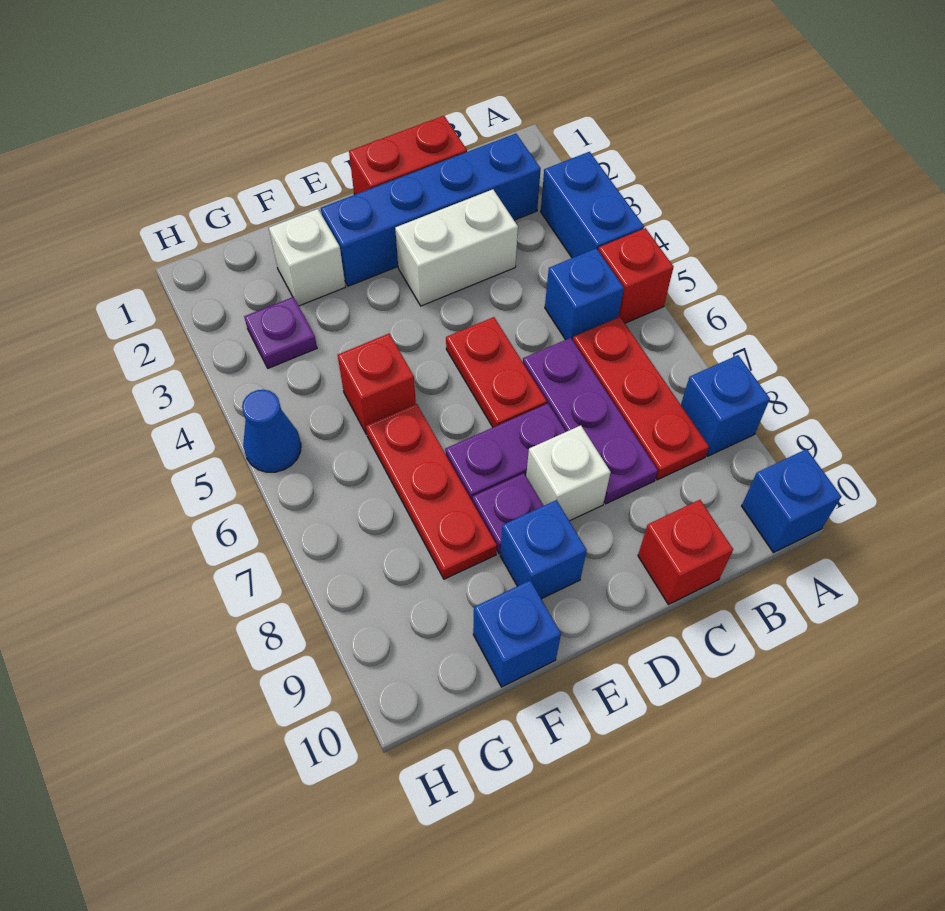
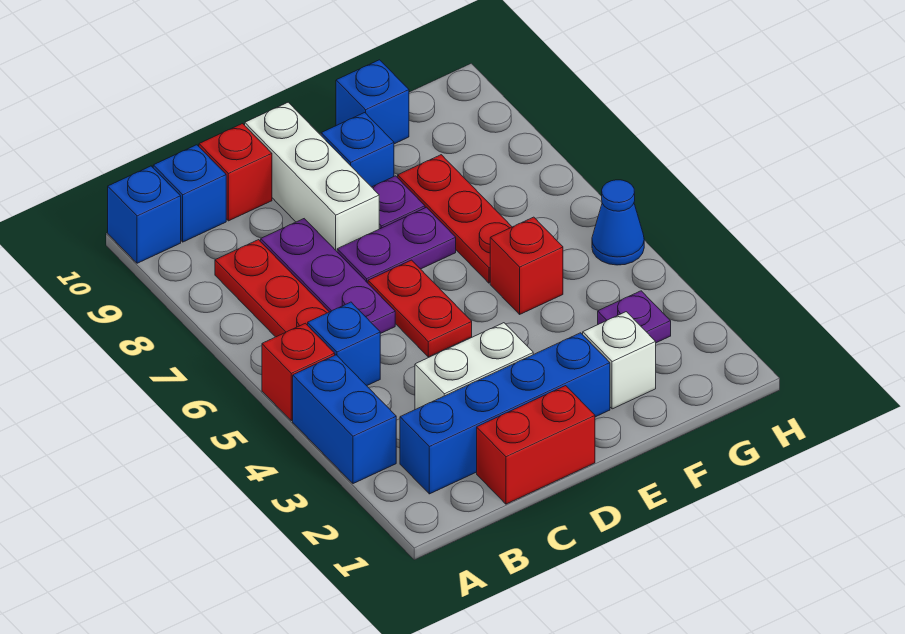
blue brick A8 level 1 -> blue brick B10 level 1
white brick D8 level 1 -> white brick D8:D10 level 1

